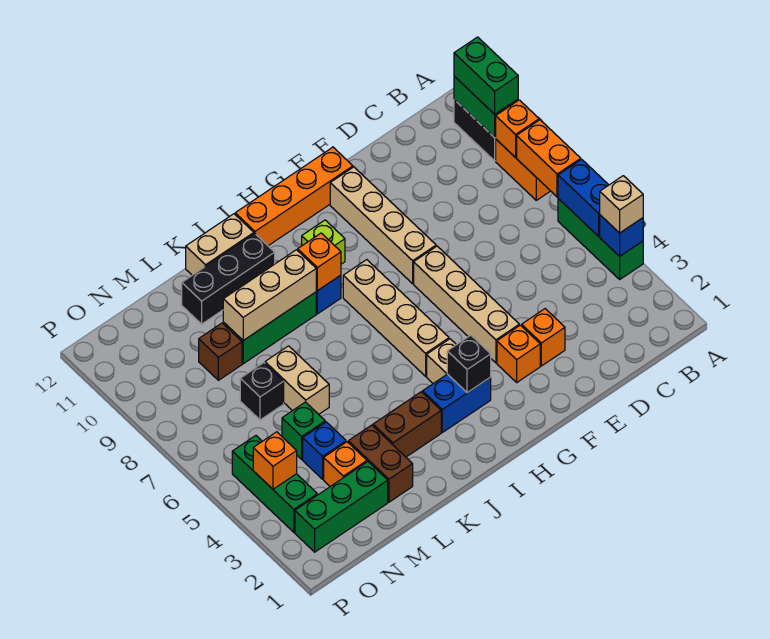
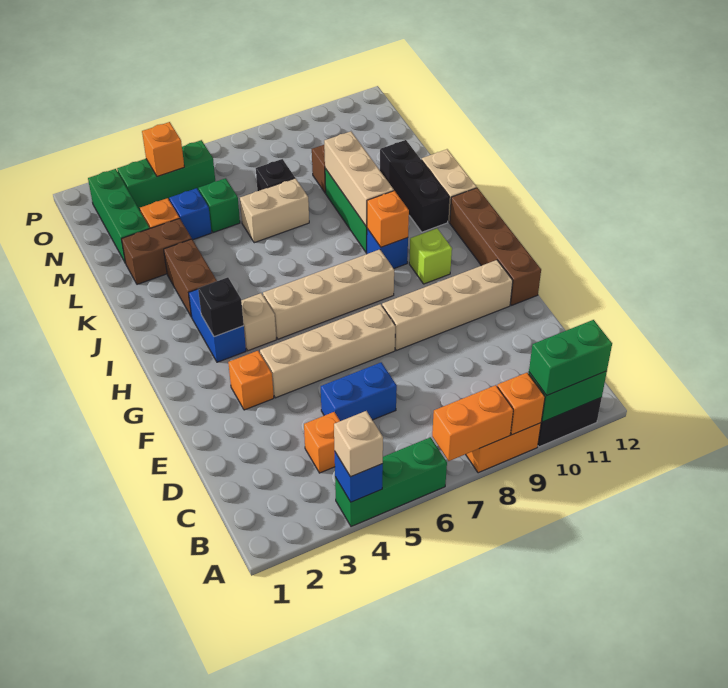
blue brick A5:A6 level 2 -> blue brick D5:D6 level 1
orange brick E3 level 1 -> orange brick C4 level 1
orange brick F12:I12 level 1 -> brown brick F12:I12 level 1

